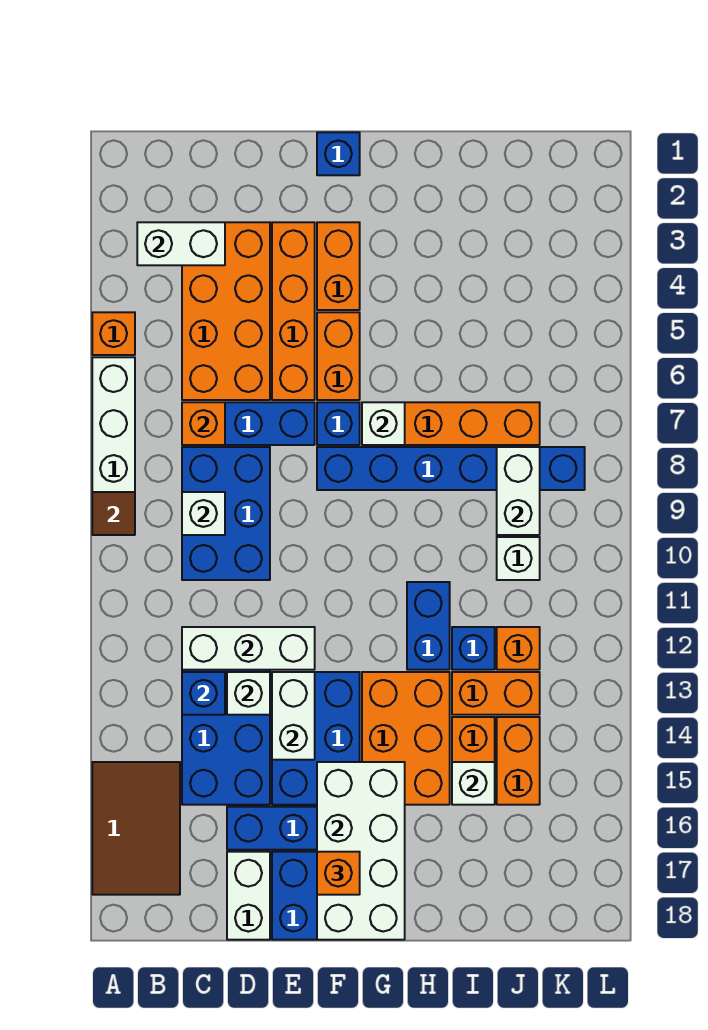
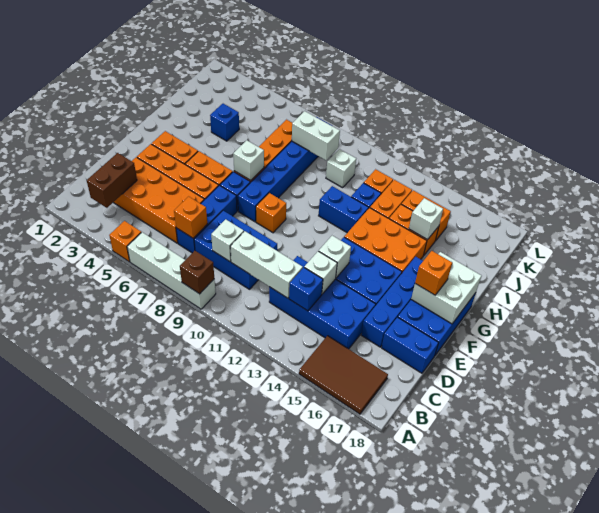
brown tile A9 level 2 -> brown brick A9 level 2
white brick B3:C3 level 2 -> brown brick B3:C3 level 2
white brick C12:E12 level 2 -> white brick C10:C12 level 2
white brick D17:D18 level 1 -> blue brick D17:D18 level 1
white brick E13:E14 level 2 -> white brick E13 level 2
blue brick F1 level 1 -> blue brick I4 level 1
none -> orange brick F9 level 1
white brick F15:G18 level 2 -> white brick F17:G18 level 2

